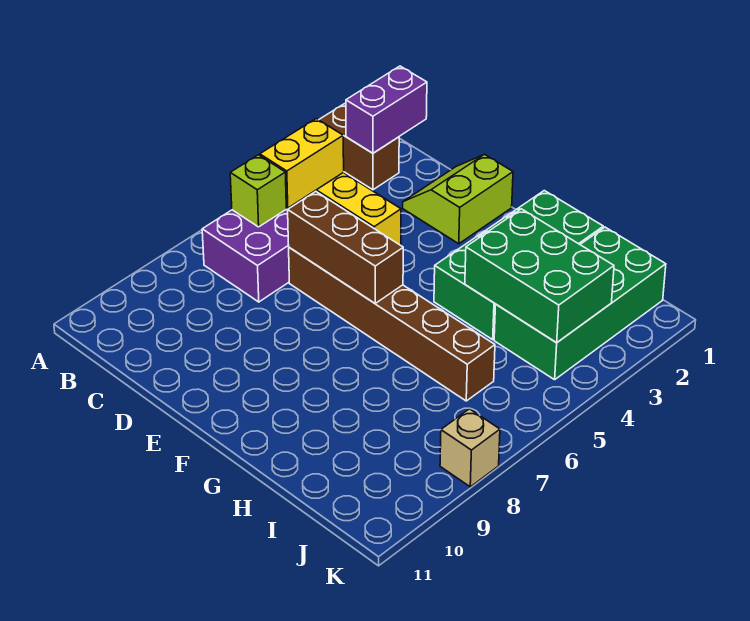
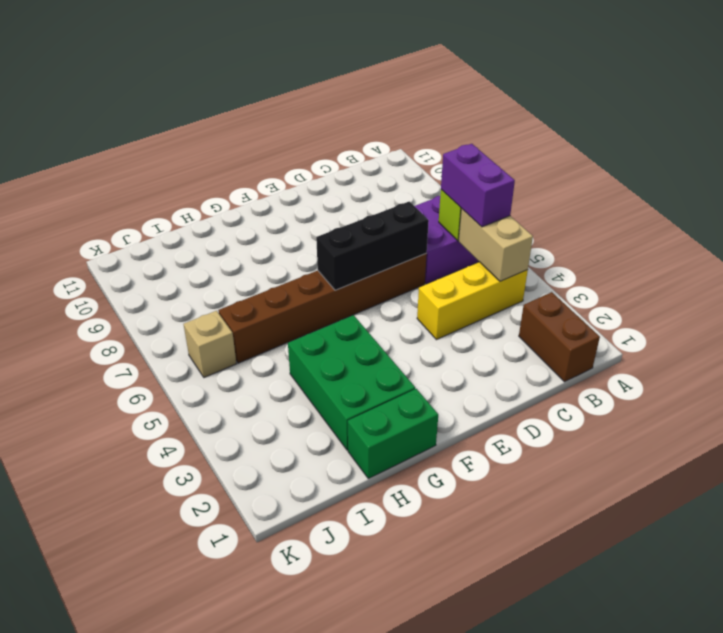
brown brick A2:B2 level 1 -> brown brick B1:B2 level 1
purple brick B1:B2 level 2 -> purple brick B5:B6 level 3
yellow brick B4:B5 level 2 -> tan brick B4:B5 level 2
lime slope D1:E2 level 1 top E -> none
brown brick D6:F6 level 2 -> black brick D6:F6 level 2
green brick H3:J4 level 2 -> none
green brick I1:J4 level 1 -> none
tan brick K8 level 1 -> tan brick J6 level 1

